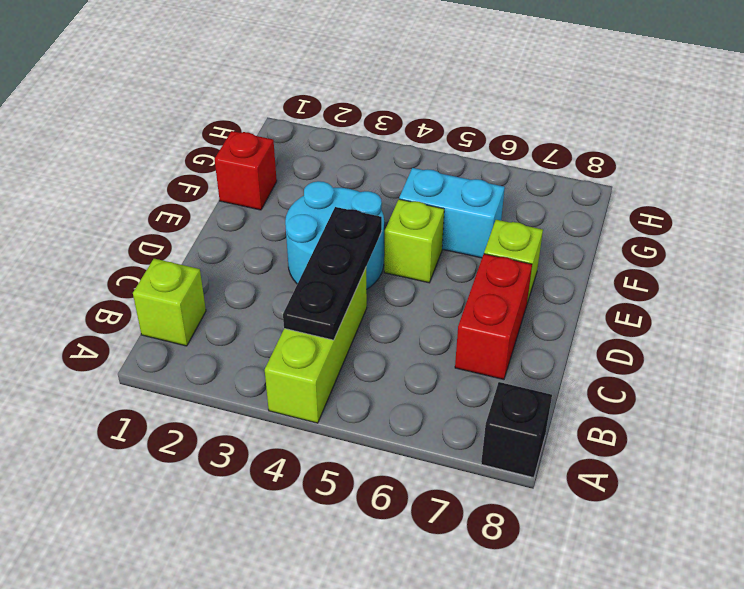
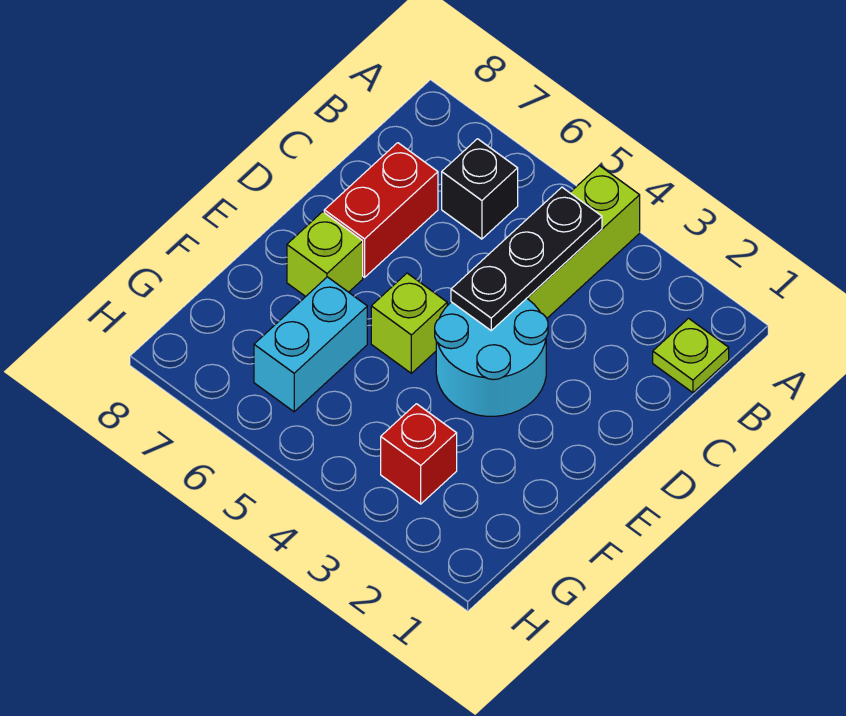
black brick A8 level 1 -> black brick B6 level 1
lime brick B1 level 1 -> lime plate B1 level 1
red brick F1 level 1 -> red brick G3 level 1
cyan brick F5:F6 level 1 -> cyan brick F6:G6 level 1

